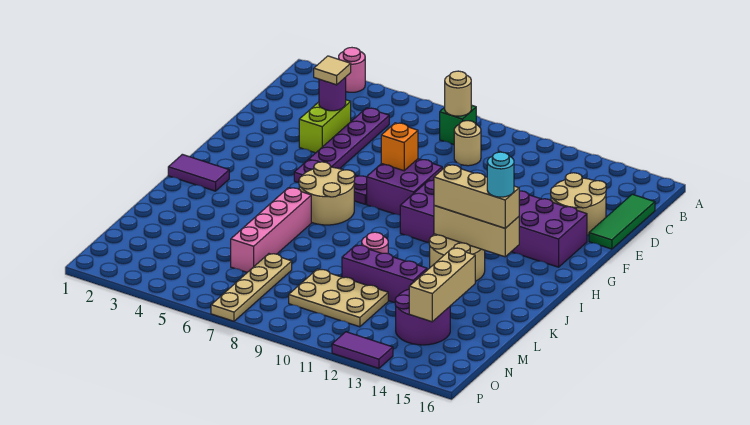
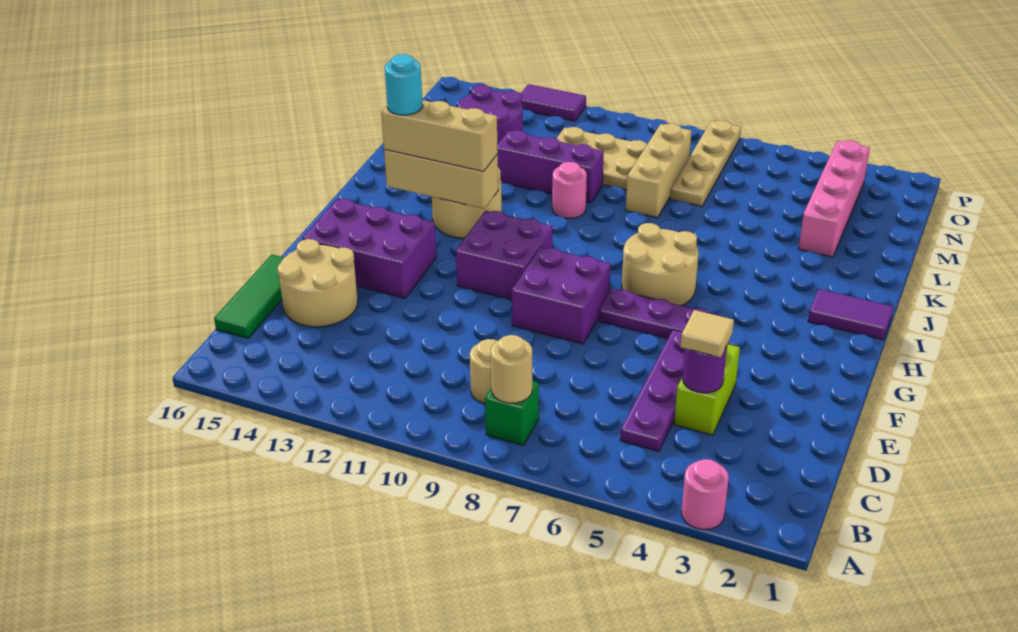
orange brick F8 level 2 -> none
pink brick J6:M6 level 1 -> pink brick L3:O3 level 1
tan brick L14:N14 level 2 -> tan brick L8:N8 level 1

